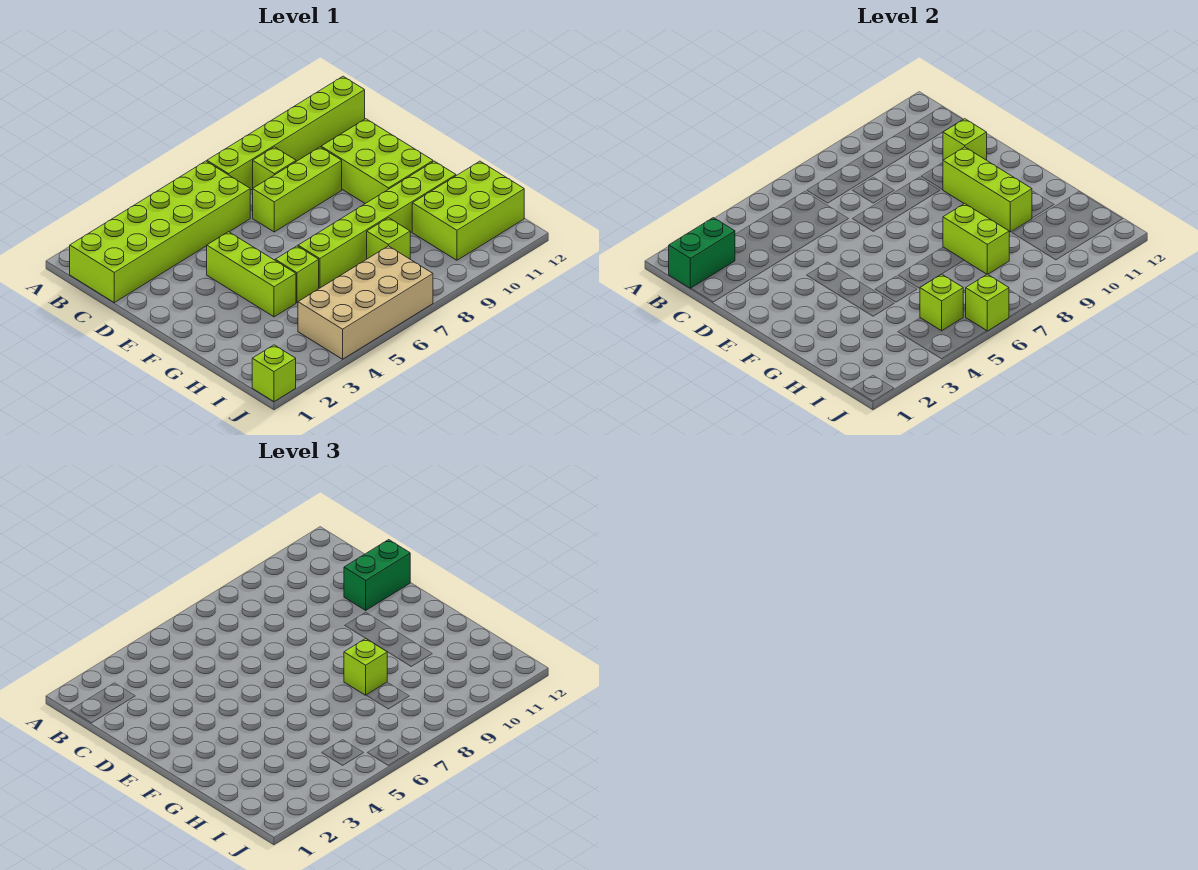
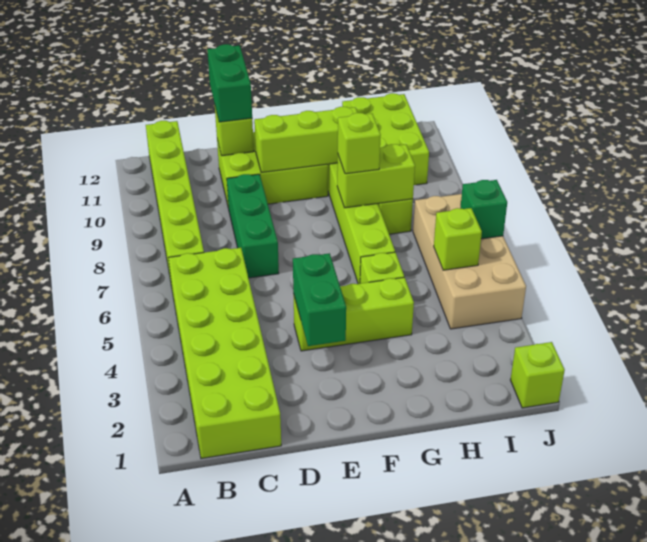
green brick B1:B2 level 2 -> green brick E3:E4 level 2
lime brick C8 level 1 -> none
lime brick D7:D9 level 1 -> green brick D7:D9 level 1
lime brick J6 level 2 -> green brick J6 level 2

